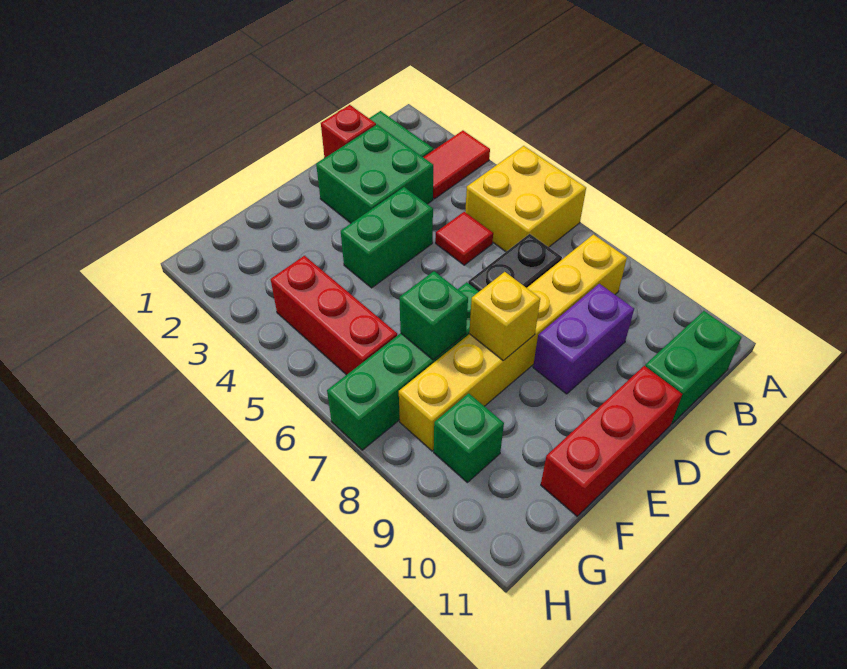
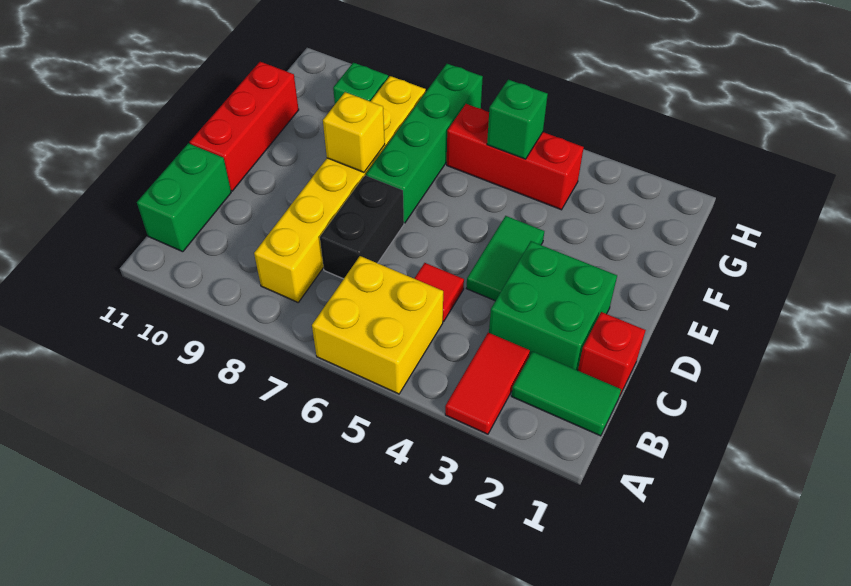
purple brick C9:D9 level 1 -> none
green brick D4:E4 level 1 -> green tile D4:E4 level 1
green brick F7 level 2 -> green brick G5 level 2

